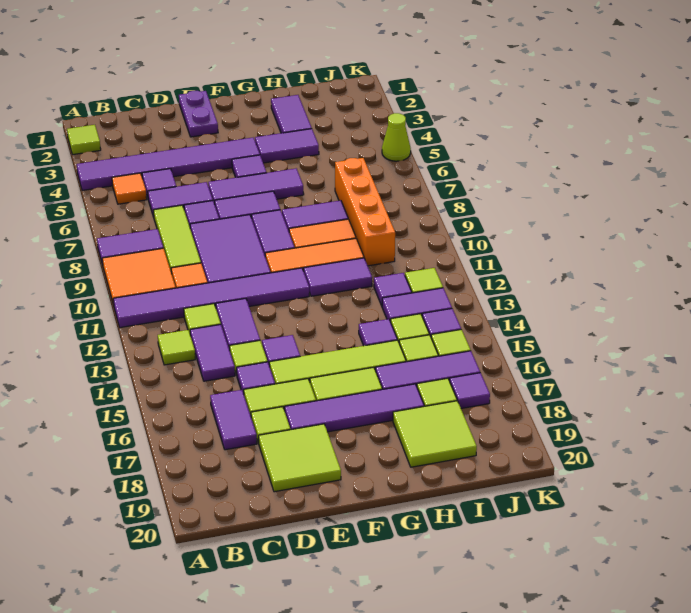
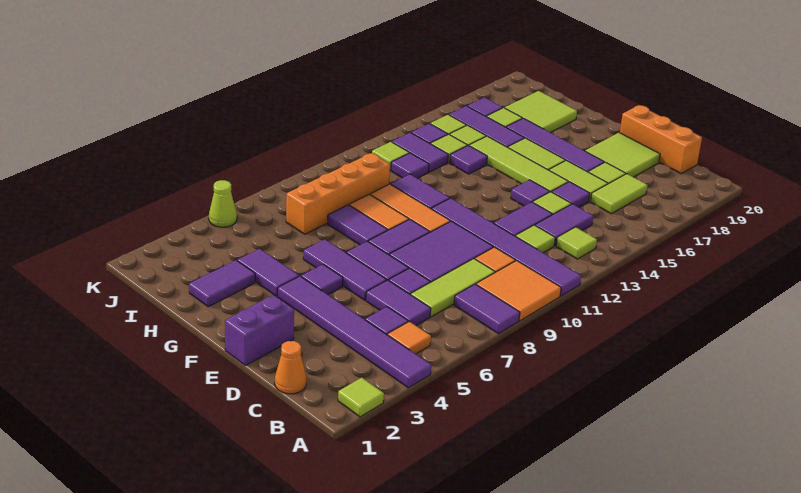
none -> orange cone C1 level 1
purple tile C16:C17 level 1 -> lime tile C16:C17 level 1
none -> orange brick C20:E20 level 1
purple plate E1:E2 level 1 -> purple brick E1:E2 level 1

